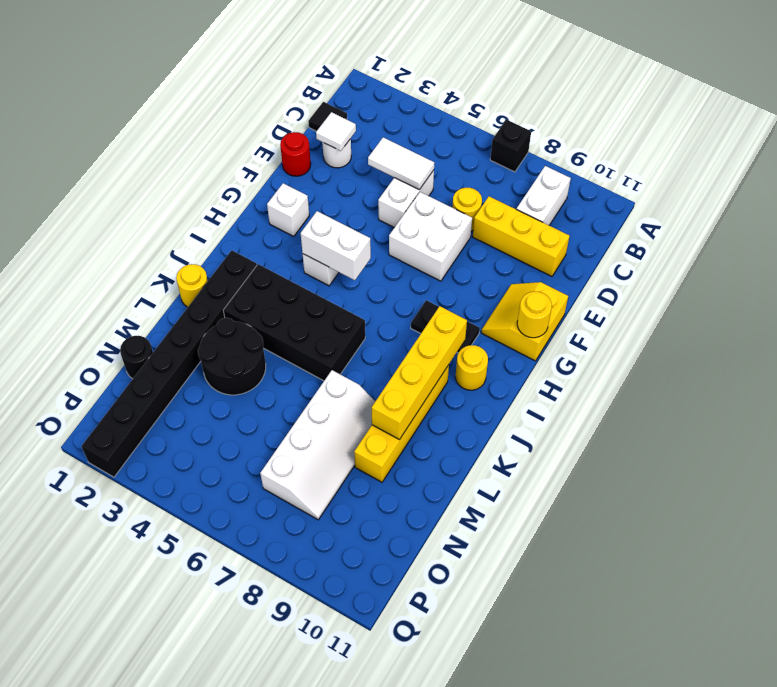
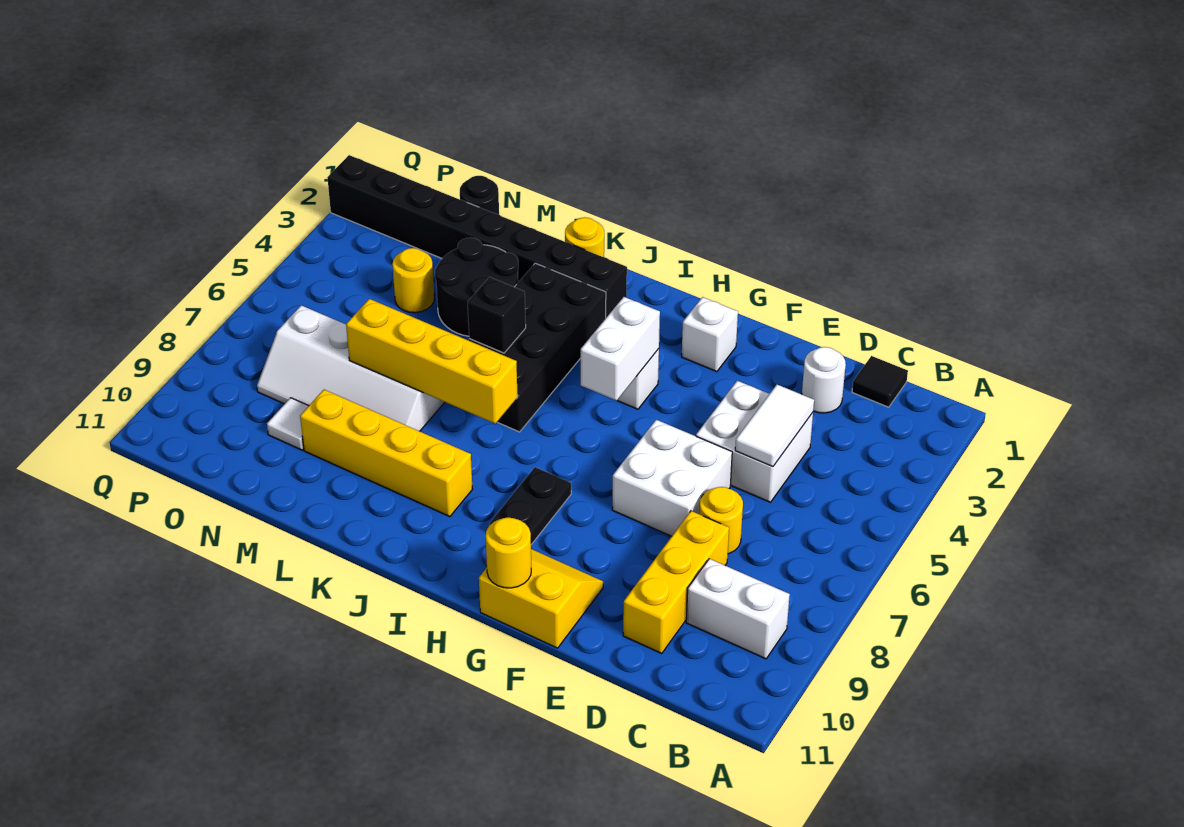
black brick A7 level 1 -> black brick K5 level 2
white tile D2 level 2 -> white tile N9 level 1
white brick D5:E5 level 1 -> white brick D4:E5 level 1
red round brick E1 level 1 -> none
yellow brick I9:L9 level 2 -> yellow brick J7:M7 level 2
yellow round brick I10 level 1 -> yellow round brick N4 level 1

